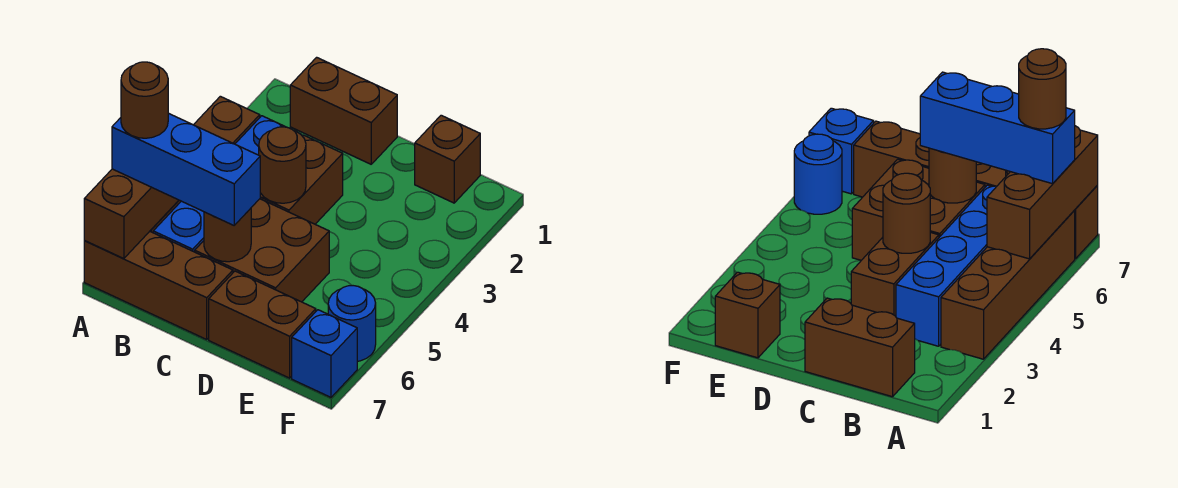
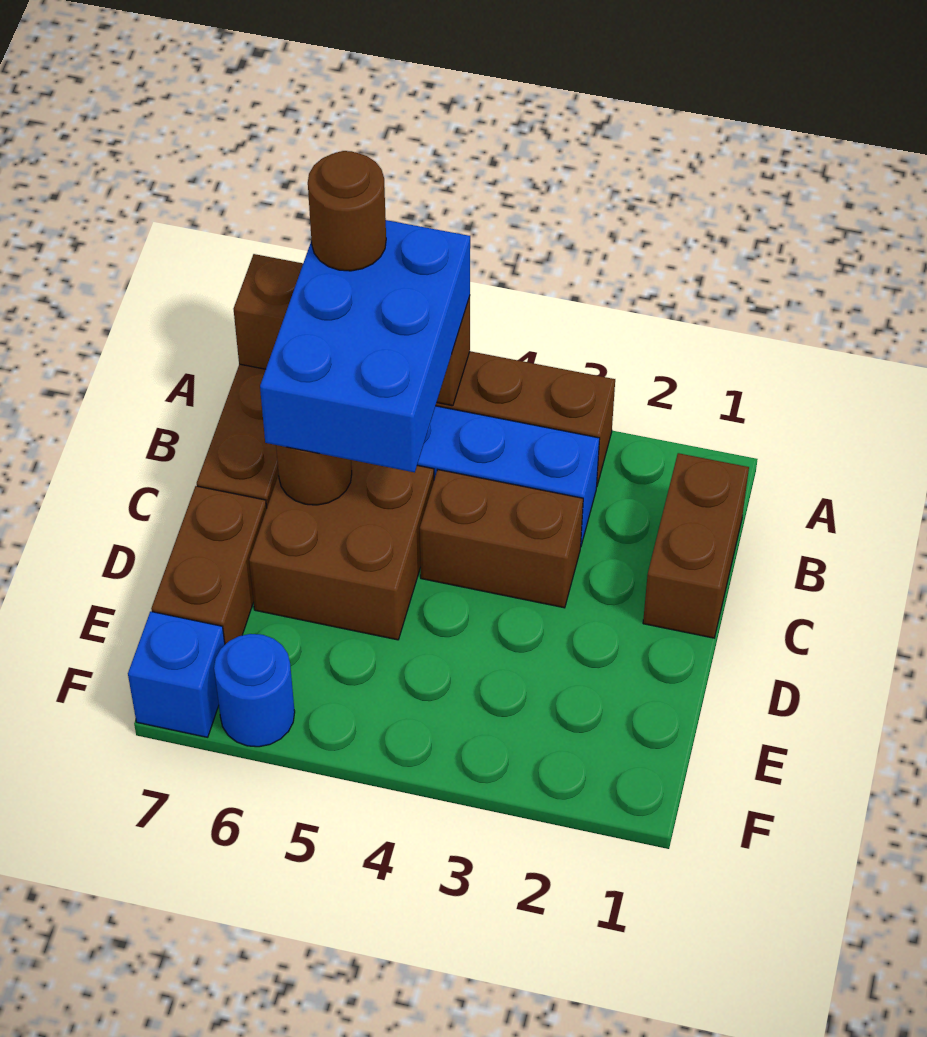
blue brick A6:C6 level 3 -> blue brick A5:C6 level 3
brown round brick C4 level 2 -> none
brown brick E1 level 1 -> none

